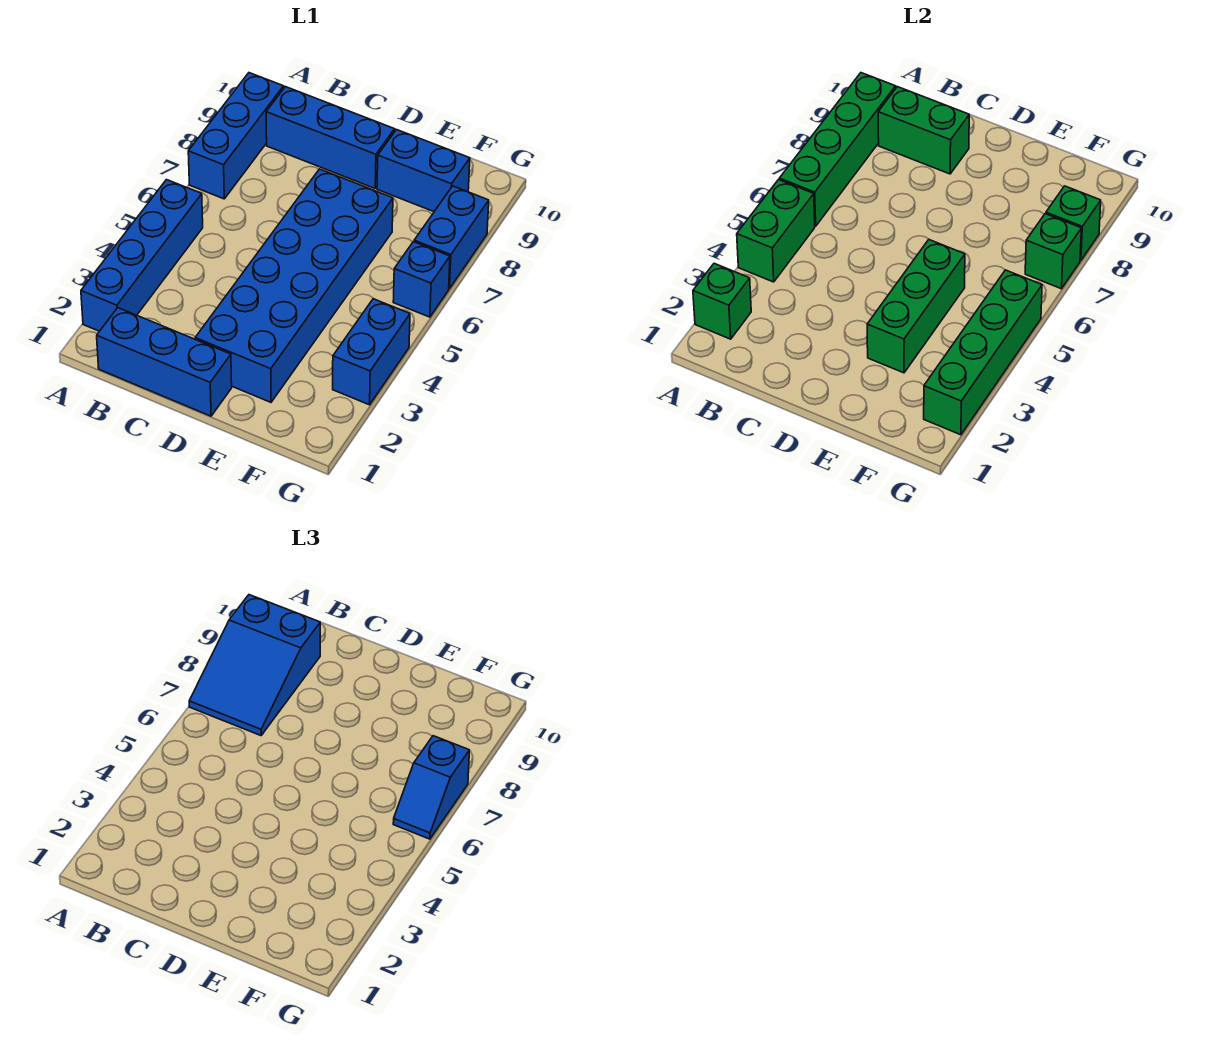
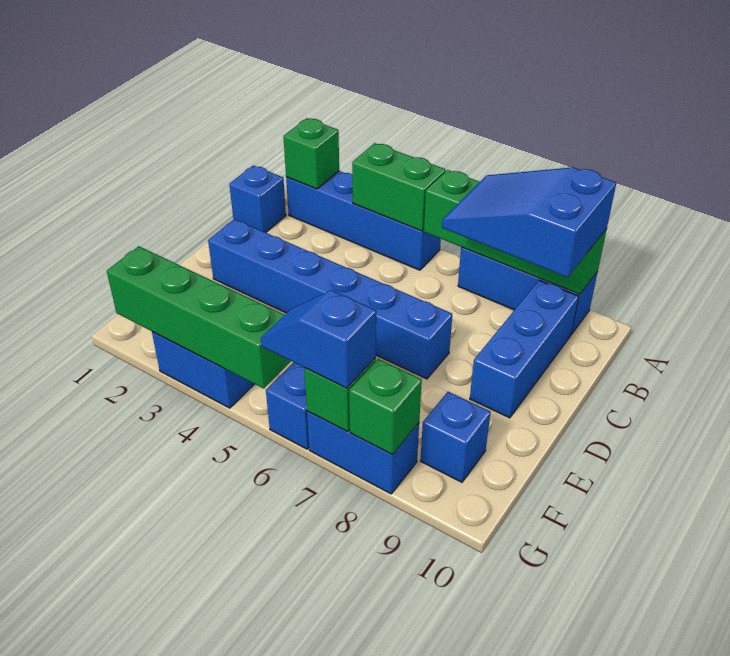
blue brick B1:D1 level 1 -> blue brick B1 level 1
green brick B9:C9 level 2 -> none
blue brick D2:E7 level 1 -> blue brick D2:D7 level 1
green brick E3:E5 level 2 -> none
blue brick E9:F9 level 1 -> blue brick F9 level 1

